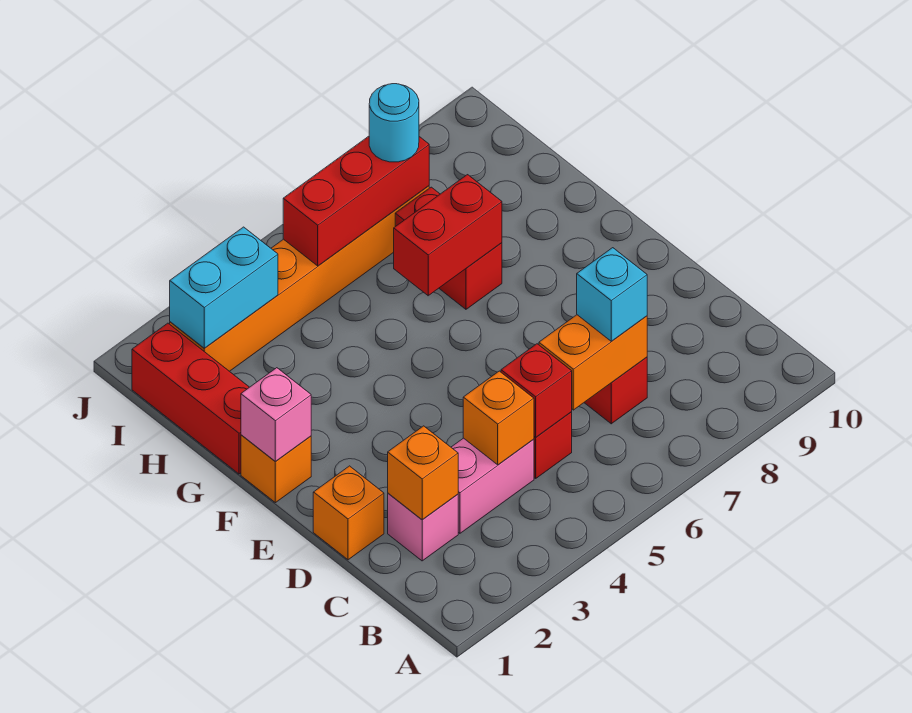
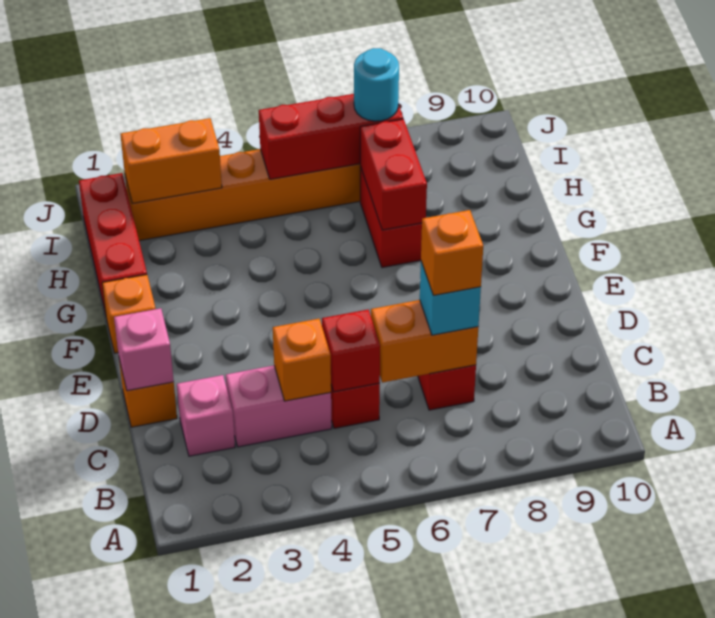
orange brick C2 level 2 -> orange brick C7 level 4
pink brick F1 level 2 -> pink brick D1 level 2
red brick G6:G7 level 2 -> red brick G7:H7 level 2
cyan brick I2:I3 level 2 -> orange brick I2:I3 level 2

